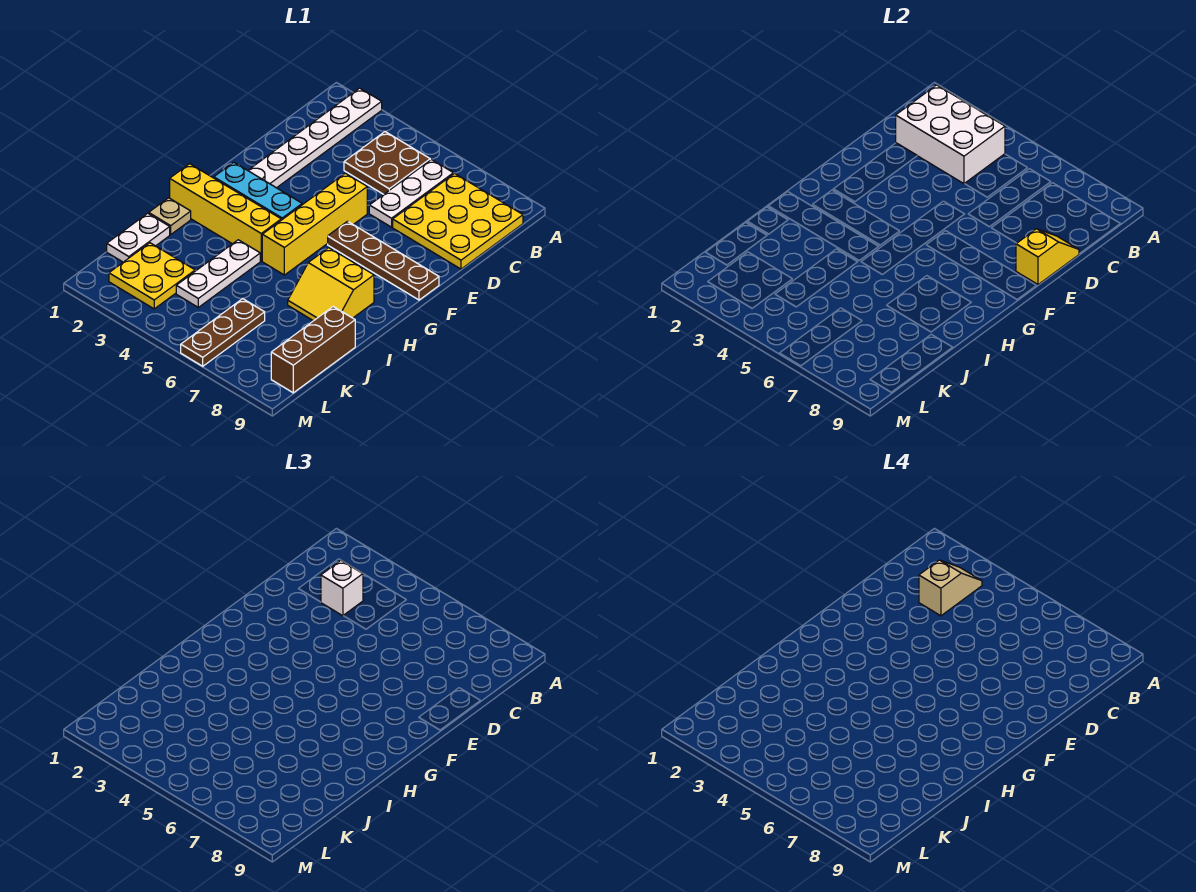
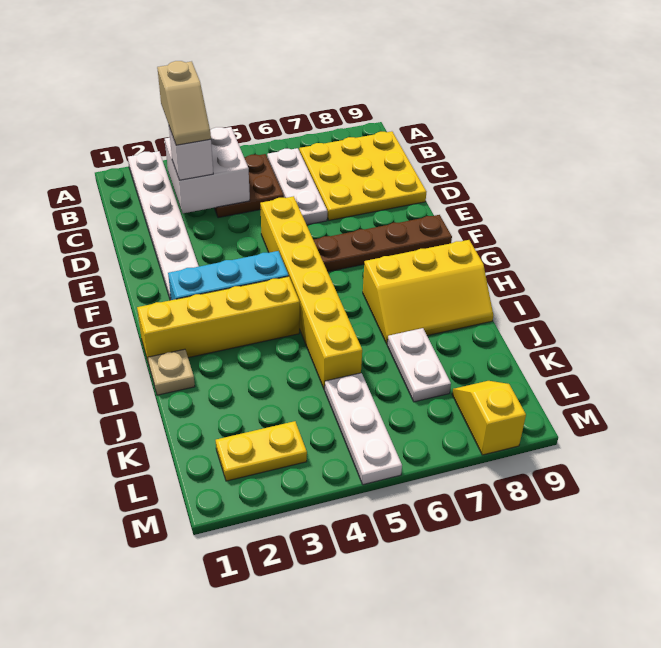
white brick B2:C4 level 2 -> white brick B3:C4 level 2
tan slope B3:C3 level 4 top C -> tan slope B3:C3 level 4 top B
yellow slope D9:E9 level 2 top E -> yellow slope L8:M8 level 1 top M
yellow brick E5:H5 level 1 -> yellow brick E5:J5 level 1
yellow slope H7:I8 level 1 top H -> yellow slope H7:I9 level 1 top H
white plate I4:K4 level 1 -> white plate K5:M5 level 1
white plate J1:K1 level 1 -> white plate J7:K7 level 1
brown brick J9:L9 level 1 -> none
yellow plate K2:L3 level 1 -> yellow plate L2:L3 level 1
brown plate K6:M6 level 1 -> none

